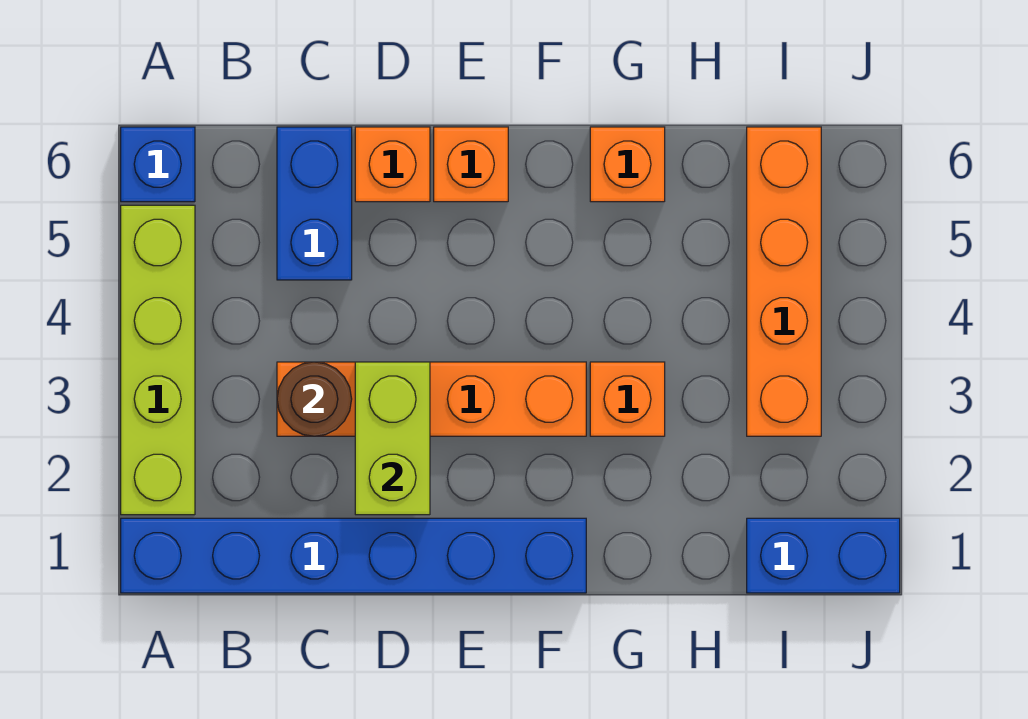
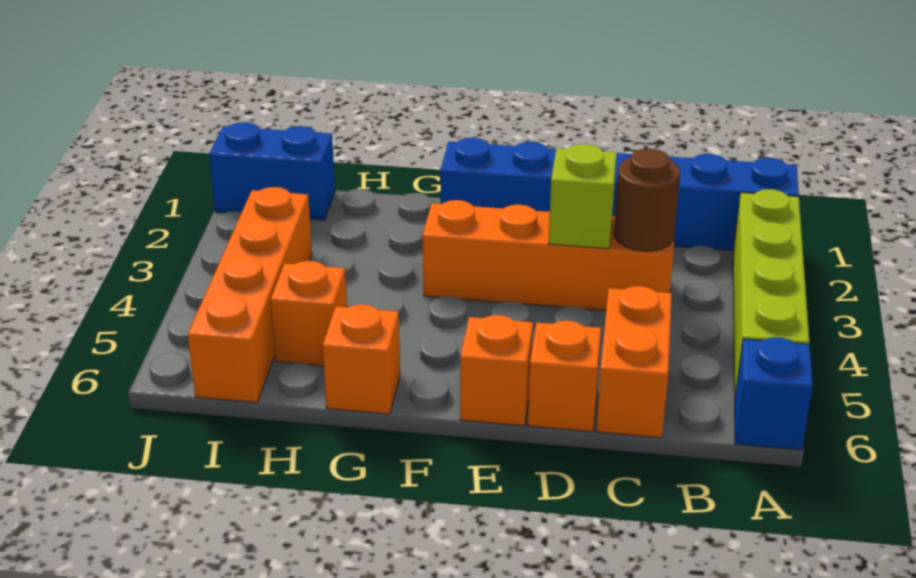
blue brick C5:C6 level 1 -> orange brick C5:C6 level 1
lime brick D2:D3 level 2 -> lime brick D3 level 2
orange brick G3 level 1 -> orange brick H5 level 1

